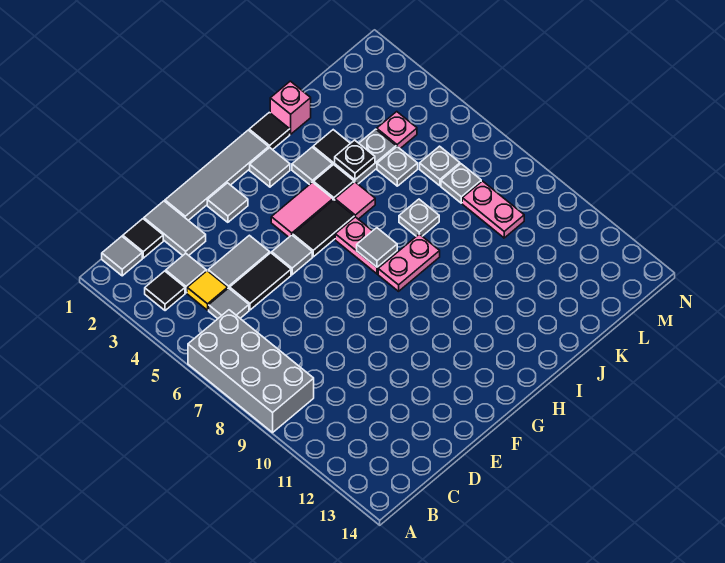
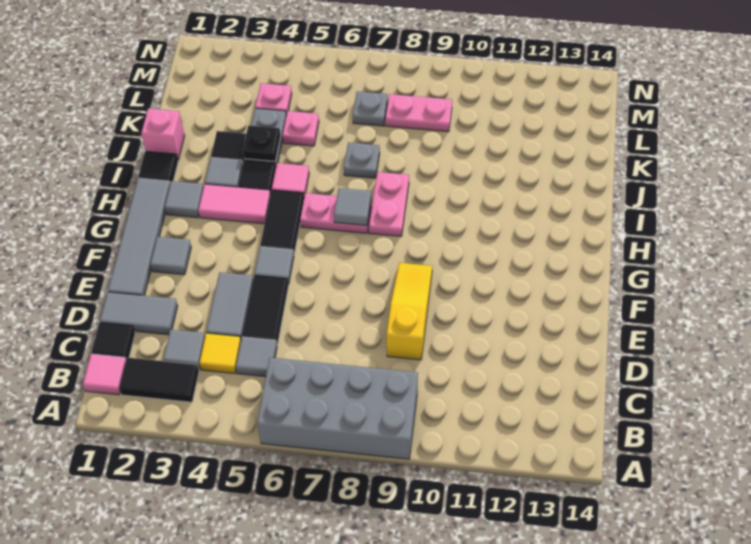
grey tile B1 level 1 -> pink tile B1 level 1
black tile B3 level 1 -> black tile B2:B3 level 1
none -> yellow slope D9:F9 level 1 top D
pink tile G4:H4 level 1 -> pink tile H3:H4 level 1
grey plate K5 level 1 -> pink plate K5 level 1
grey plate L6 level 1 -> none

